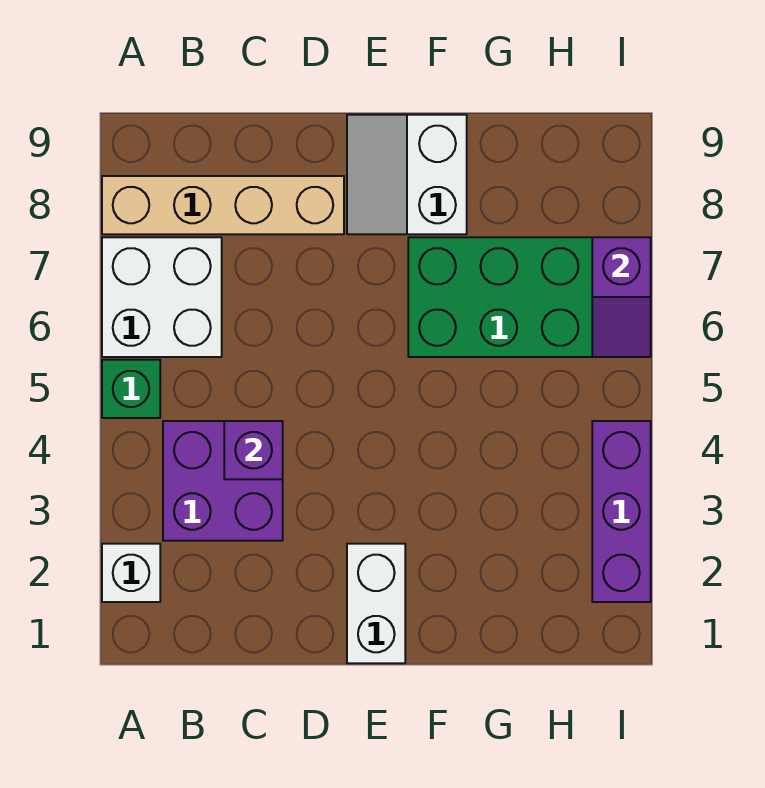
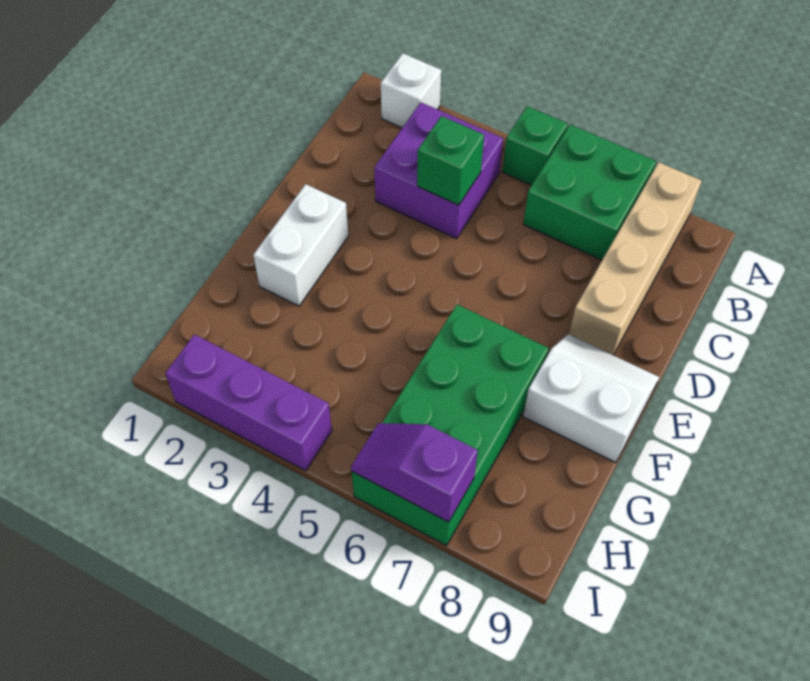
white brick A6:B7 level 1 -> green brick A6:B7 level 1
purple brick C4 level 2 -> green brick C4 level 2
white brick E1:E2 level 1 -> white brick E2:F2 level 1

